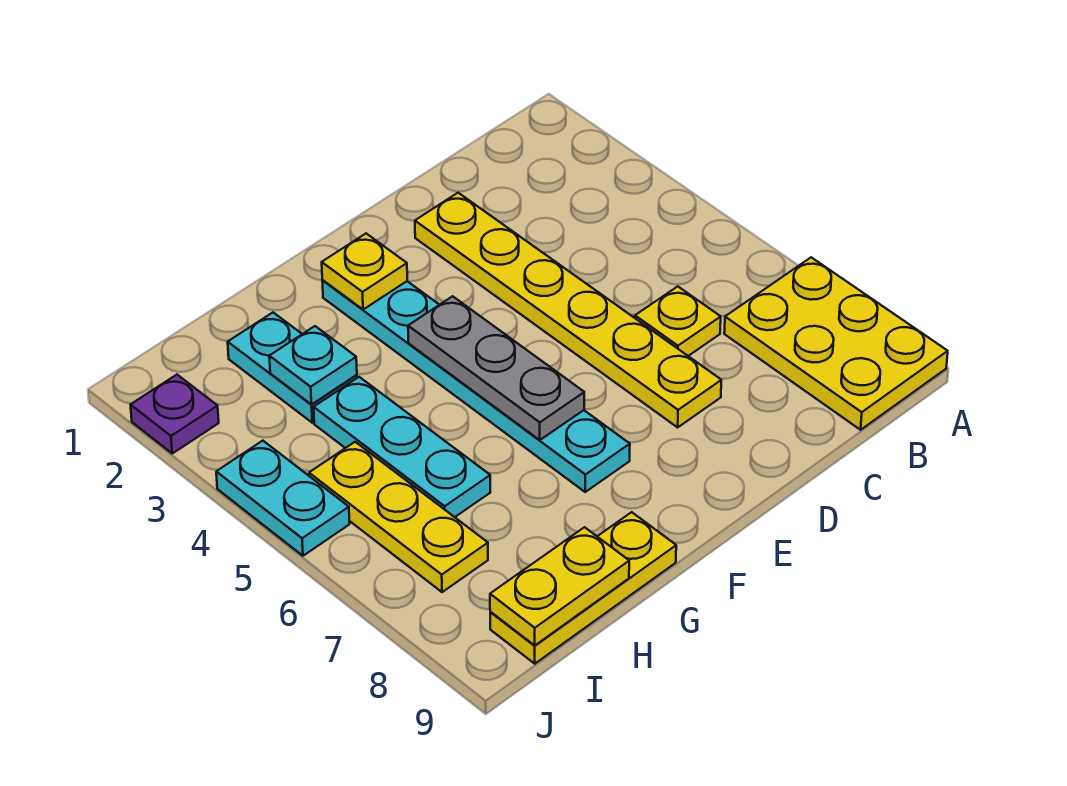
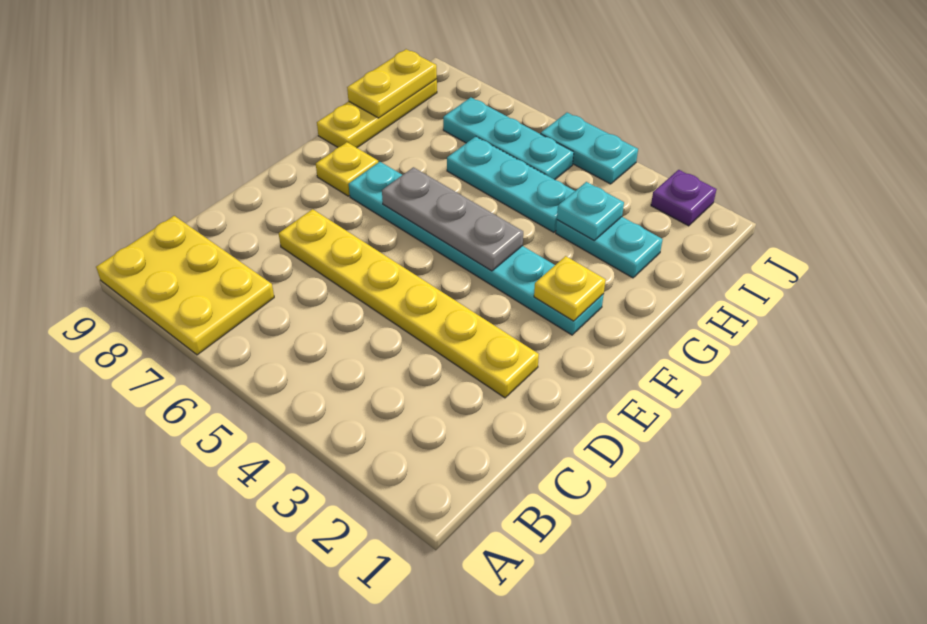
yellow plate C6 level 1 -> yellow plate F8 level 1
yellow plate I5:I7 level 1 -> cyan plate I5:I7 level 1

